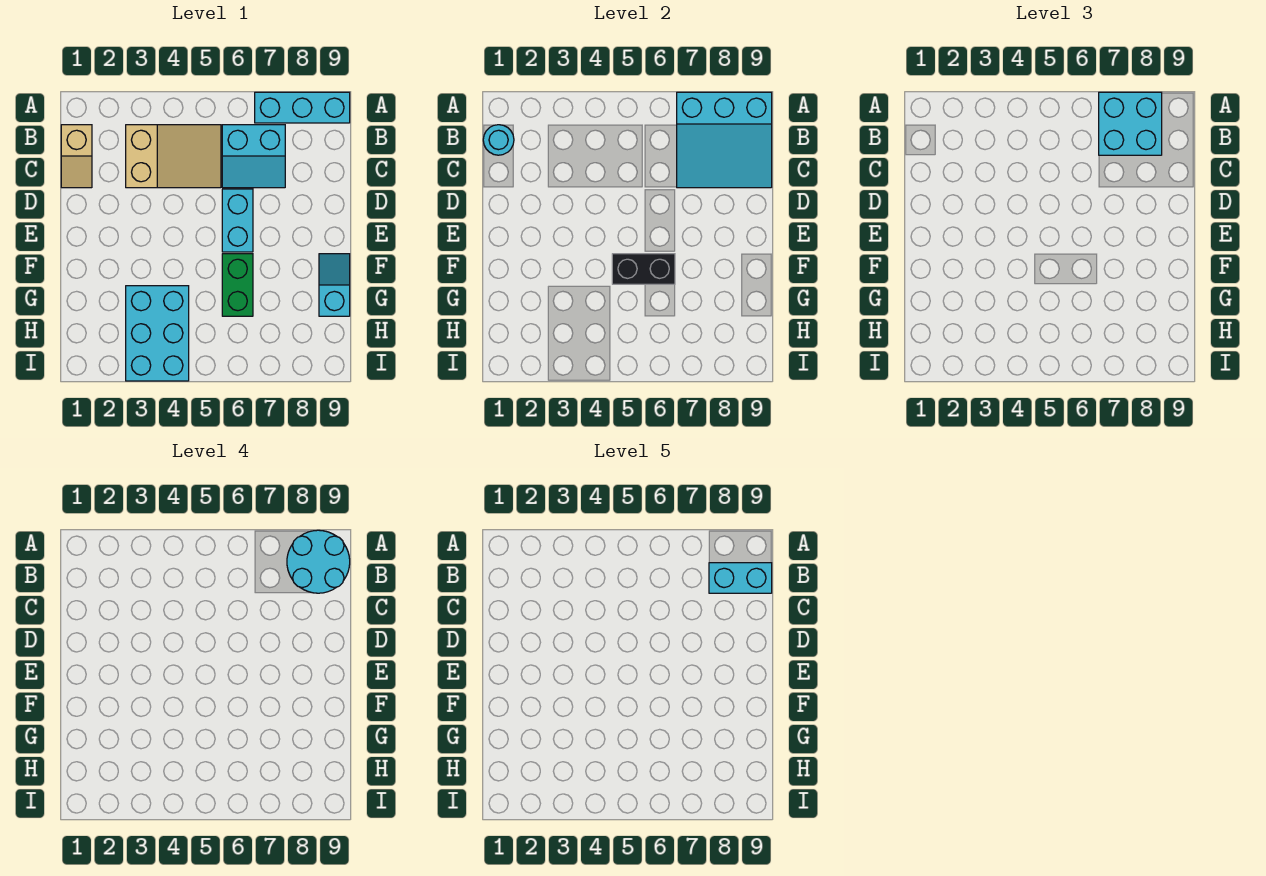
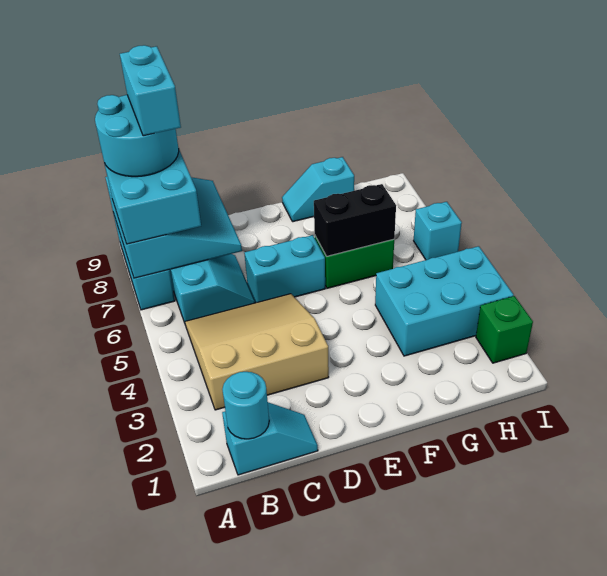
tan slope B1:C1 level 1 top B -> cyan slope B1:C1 level 1 top B
tan slope B3:C5 level 1 top 3 -> tan slope B3:D5 level 1 top 3
black brick F5:F6 level 2 -> black brick F6:G6 level 2
none -> green brick I2 level 1
none -> cyan brick I6 level 1

